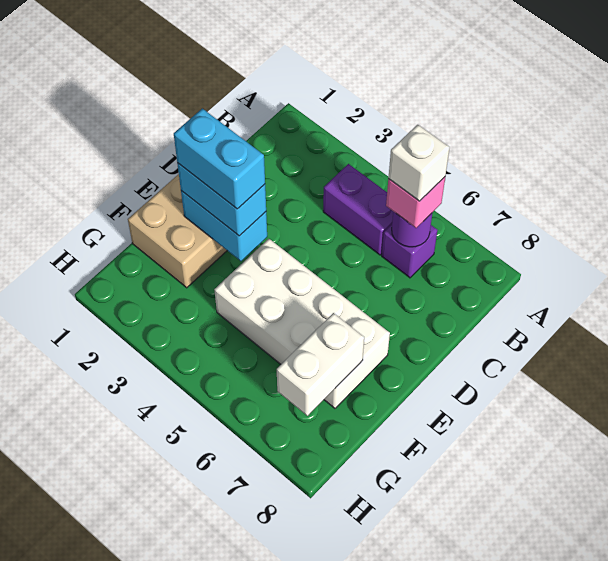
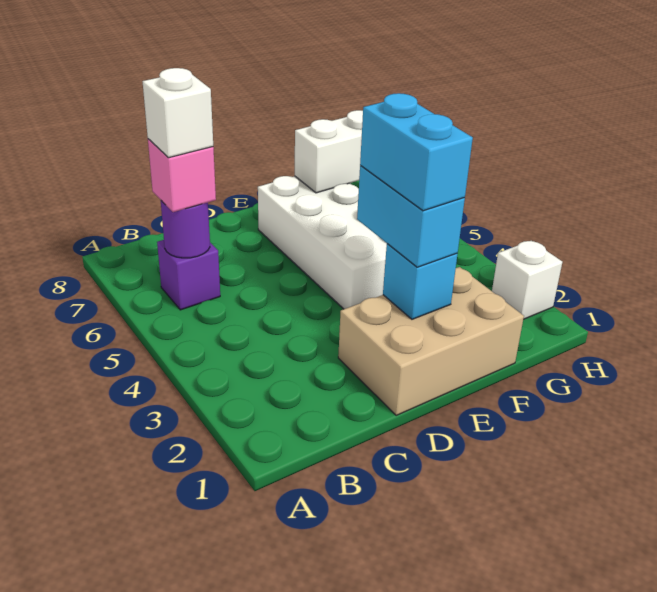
purple brick B4:B5 level 1 -> none
cyan brick E2:E3 level 2 -> cyan brick E2 level 2
none -> white brick H2 level 1

